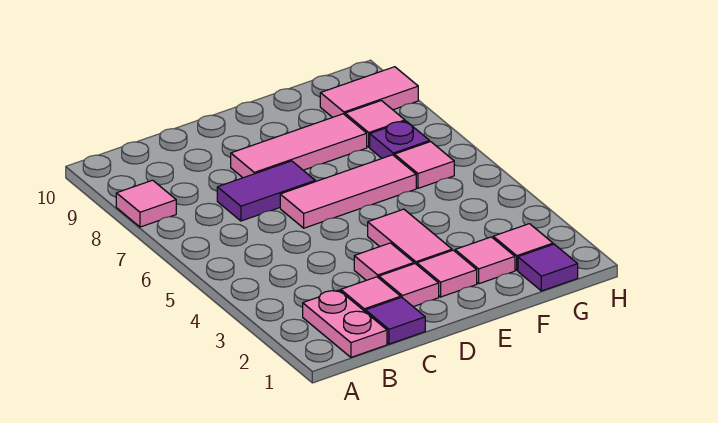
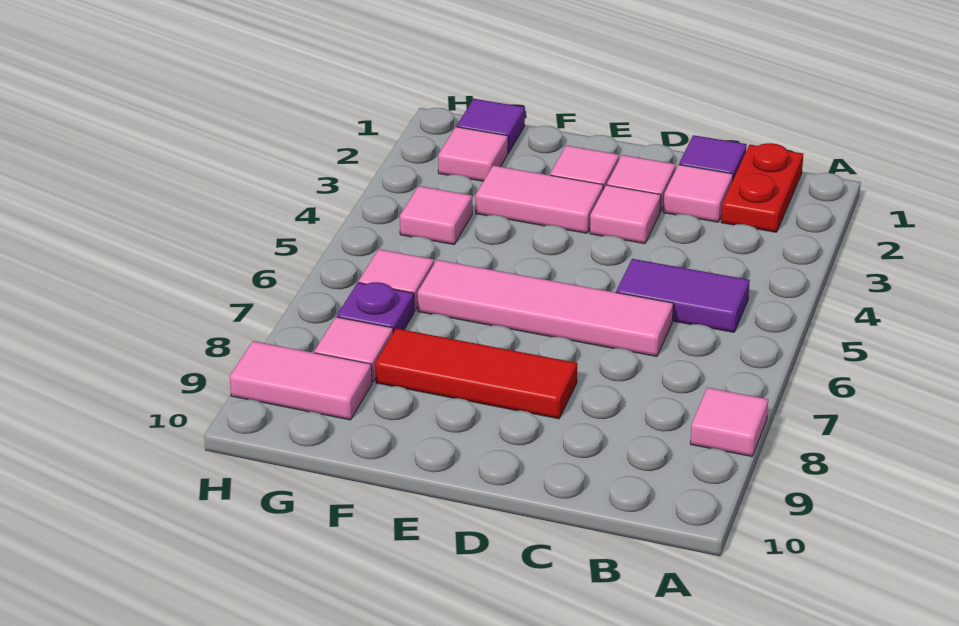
pink plate B1:B2 level 1 -> red plate B1:B2 level 1
purple tile C7:D7 level 1 -> purple tile B5:C5 level 1
pink tile D6:F6 level 1 -> pink tile C6:F6 level 1
pink tile D8:F8 level 1 -> red tile D8:F8 level 1
pink tile E3:E4 level 1 -> pink tile E3:F3 level 1
pink tile F2 level 1 -> pink tile G4 level 1

